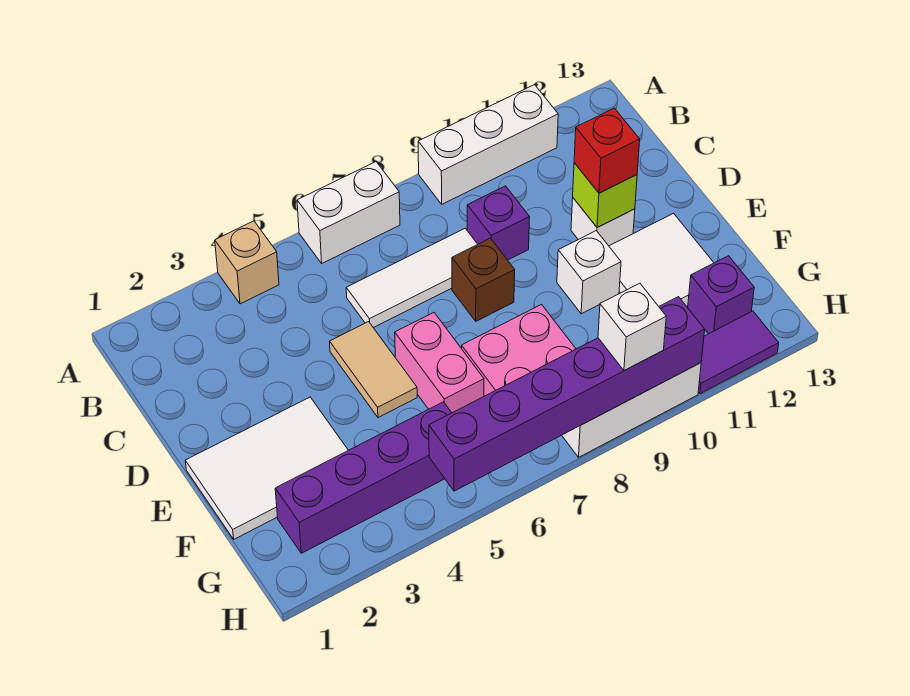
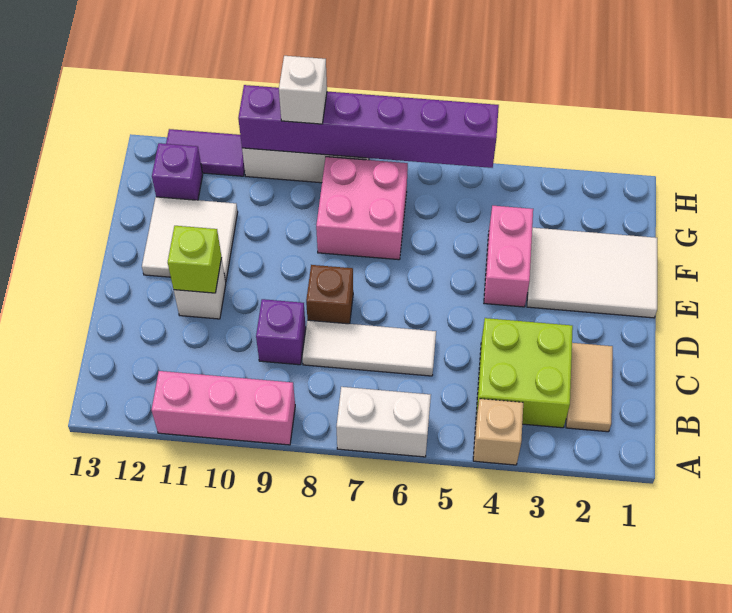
white brick A9:A11 level 1 -> pink brick A9:A11 level 1
none -> lime brick B3:C4 level 1
tan tile D5:E5 level 1 -> tan tile B2:C2 level 1
red brick D11 level 3 -> none
pink brick E6:F6 level 1 -> pink brick E4:F4 level 1
white brick E10 level 1 -> none
purple brick G2:G5 level 1 -> none

